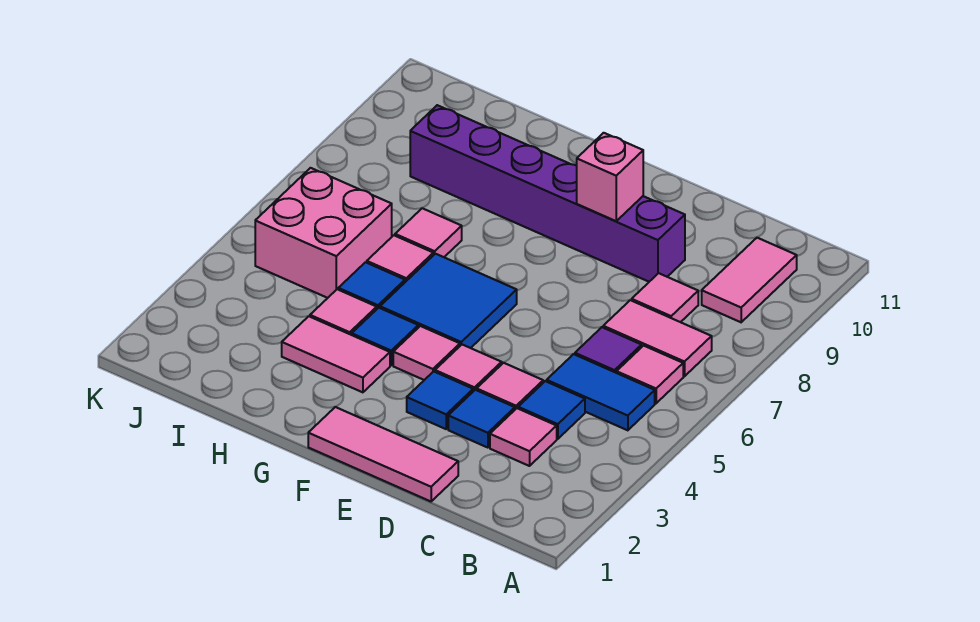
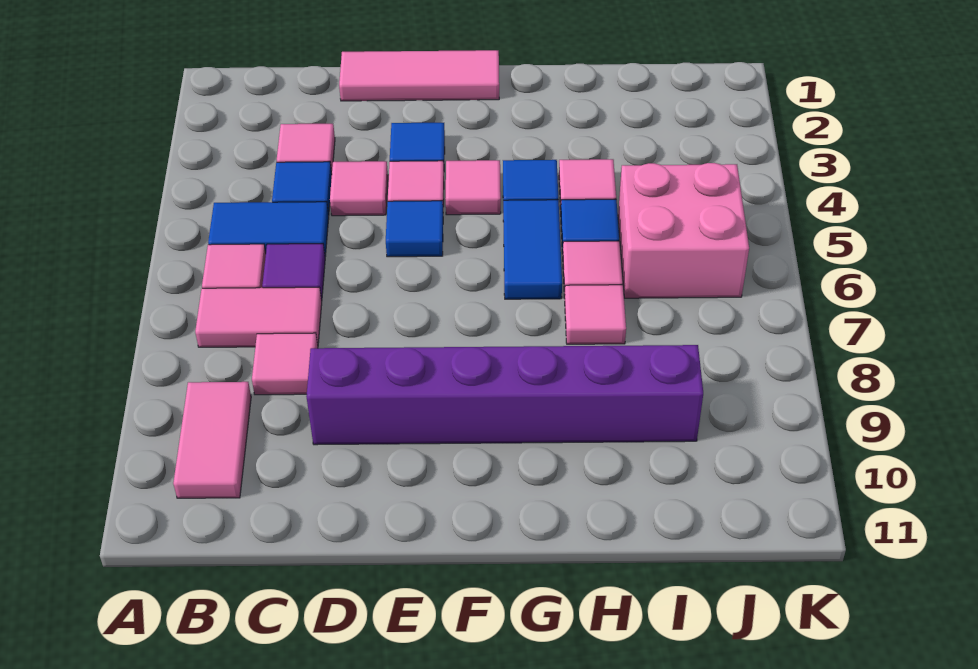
blue tile D3 level 1 -> blue tile E5 level 1
pink brick E9 level 2 -> none
blue tile F5:G6 level 1 -> blue tile G5:G6 level 1
pink tile G3:H3 level 1 -> none

